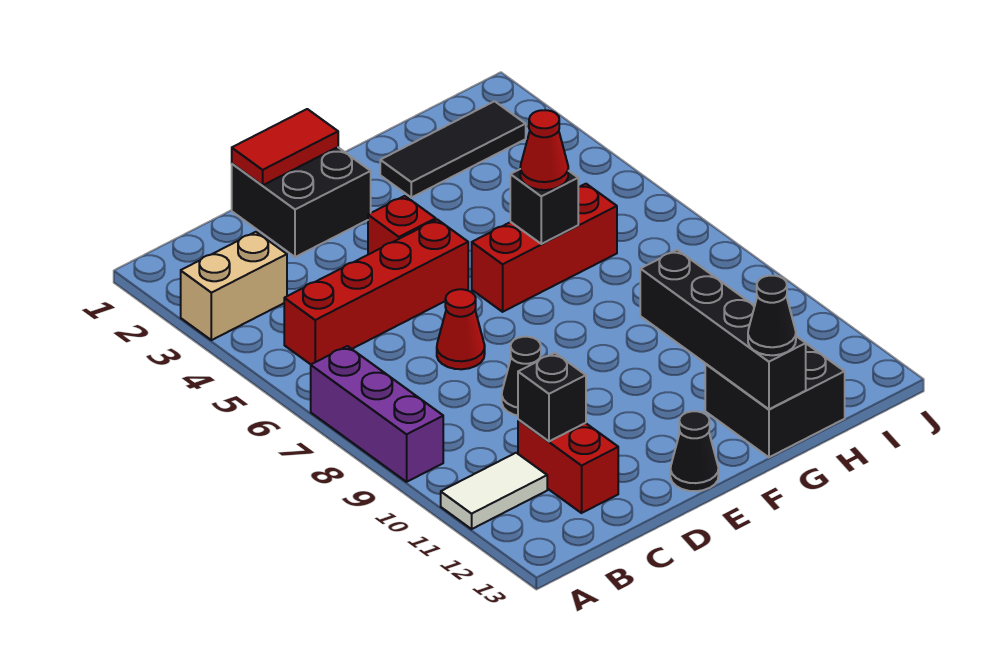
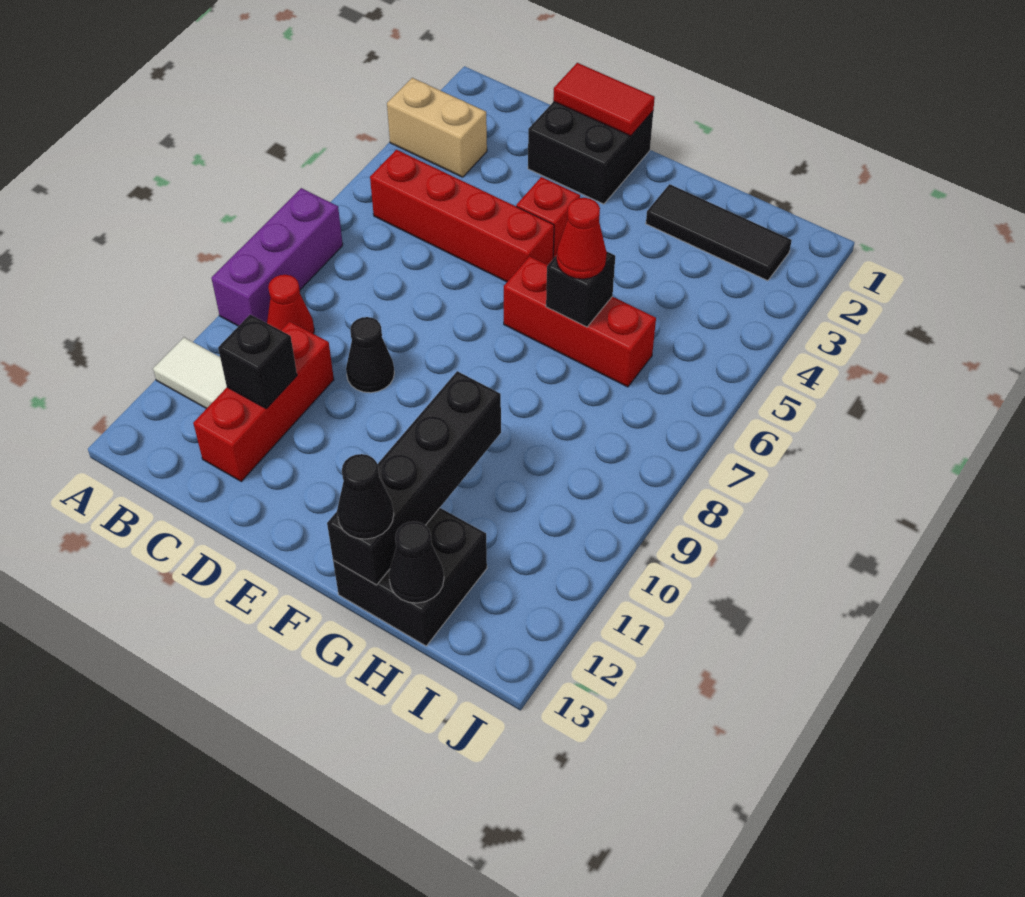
red brick C11:C12 level 1 -> red brick C10:C12 level 1
red cone D7 level 1 -> red cone B9 level 1
black cone E13 level 1 -> black cone H13 level 2

